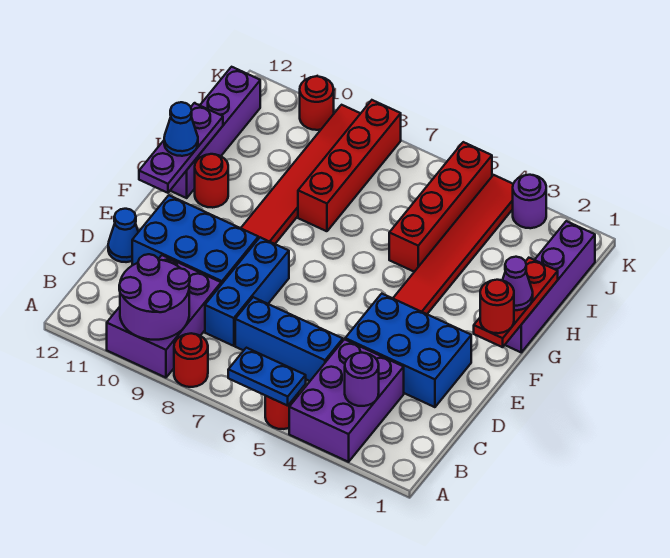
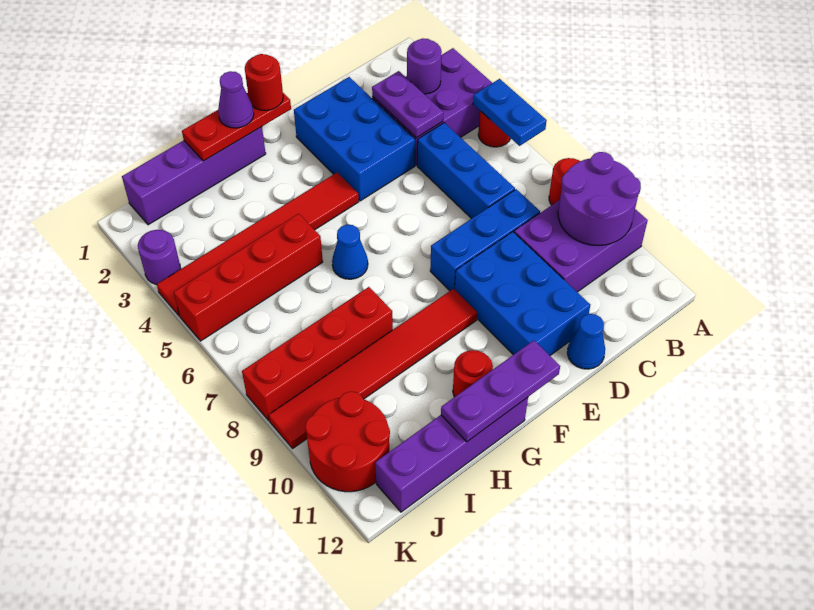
none -> purple plate C3:C4 level 2
blue cone G12 level 3 -> blue cone G6 level 1
red round brick K10 level 1 -> red round brick J10:K11 level 1

